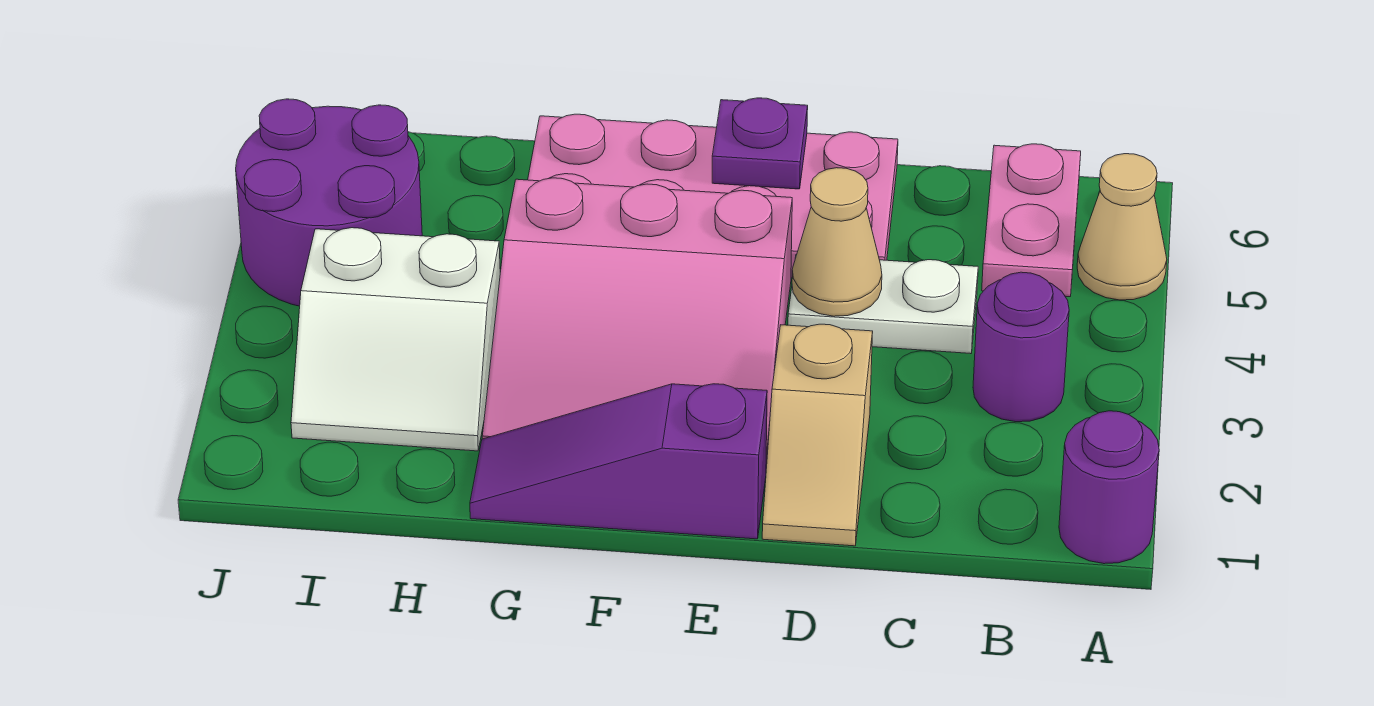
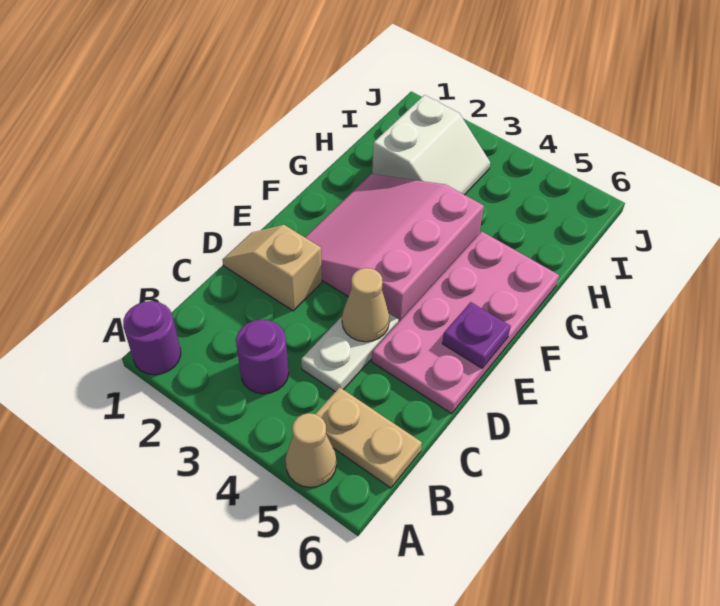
pink plate B5:B6 level 1 -> tan plate B5:B6 level 1
purple slope E1:G1 level 1 top E -> none
white slope H2:I3 level 1 top 3 -> white slope H2:I3 level 1 top 2
purple round brick I4:J5 level 1 -> none

